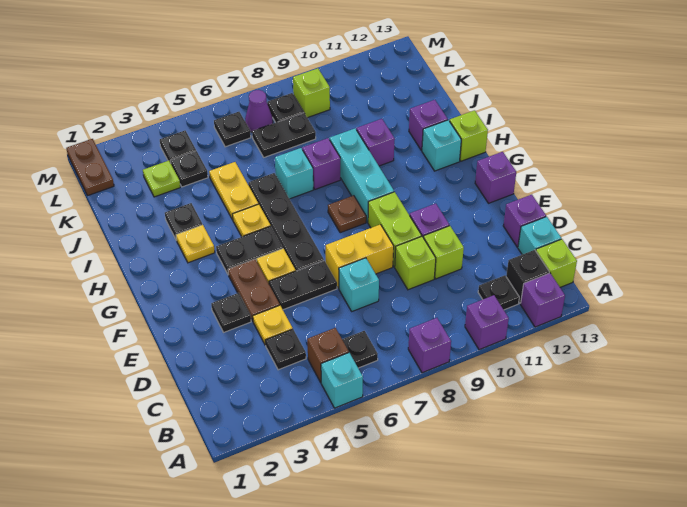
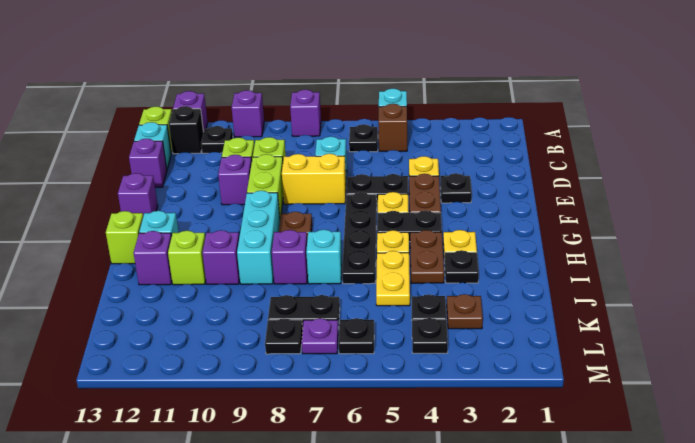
black plate C4 level 1 -> none
lime plate K3 level 1 -> brown plate K3 level 1
brown plate L1:M1 level 1 -> brown plate H4:I4 level 1
purple cone L7 level 1 -> purple plate L7 level 1
lime brick L9 level 1 -> lime brick I11 level 1

